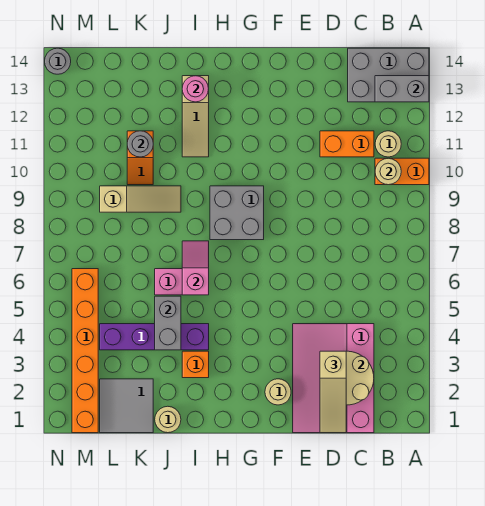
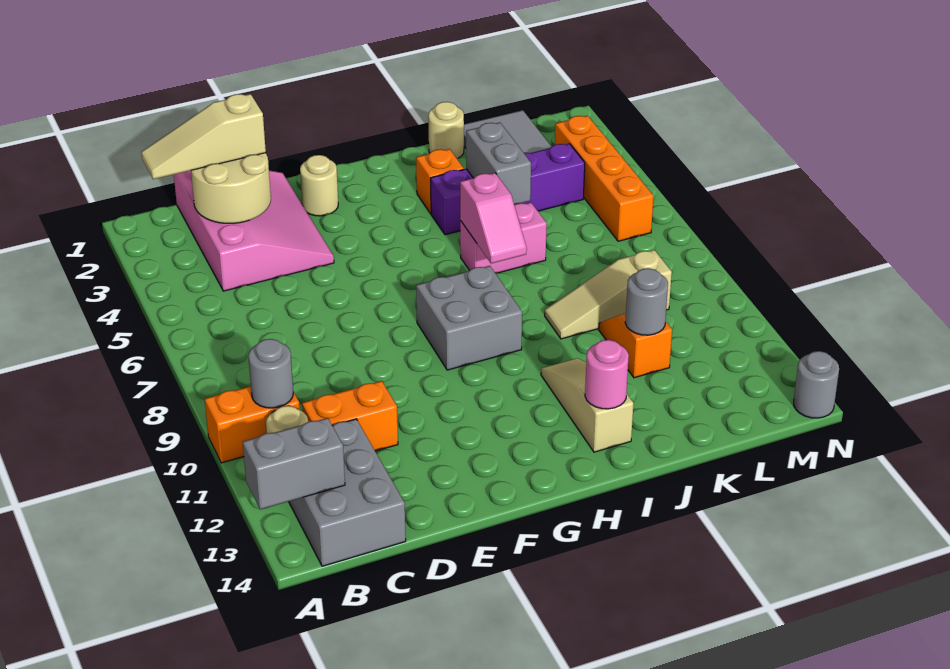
grey brick A13:C14 level 1 -> grey brick B12:C14 level 1
tan round brick B10 level 2 -> grey round brick B10 level 2
tan slope D1:D3 level 3 top 3 -> tan slope B2:D2 level 3 top D
orange brick M1:M6 level 1 -> orange brick M3:M6 level 1

